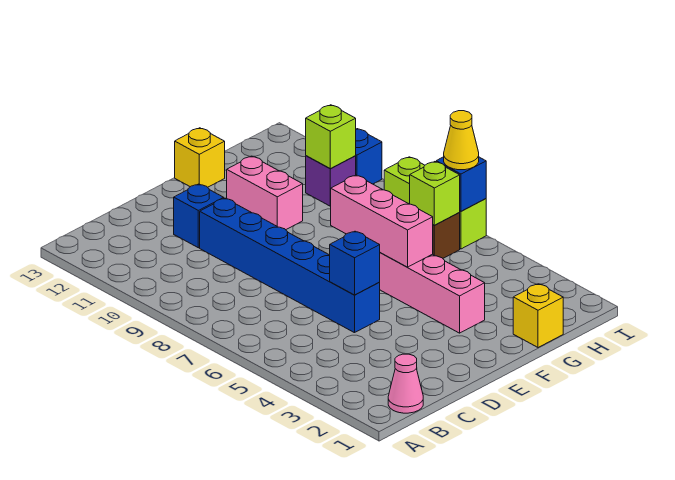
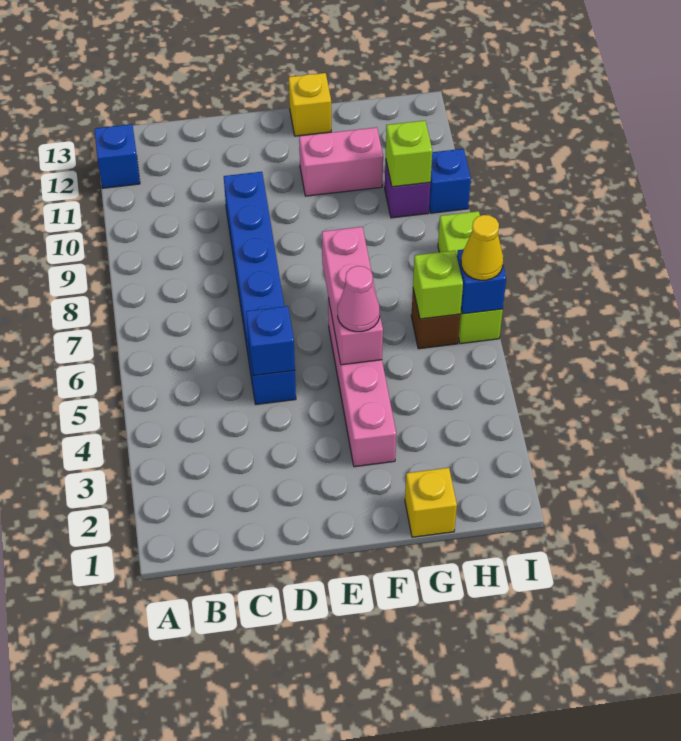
pink cone B1 level 1 -> pink cone F5 level 3
blue brick D11 level 1 -> blue brick A12 level 1
pink brick F10:F11 level 1 -> pink brick F11:G11 level 1

